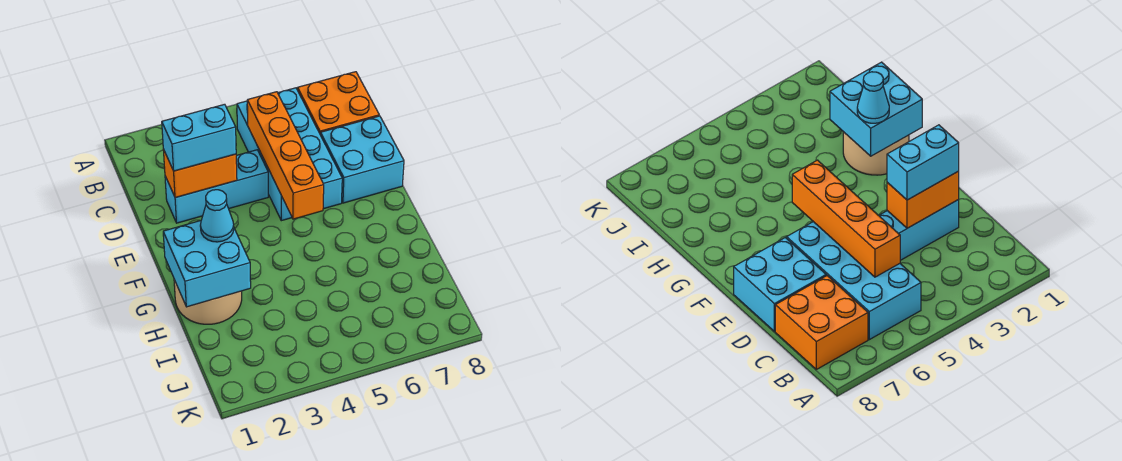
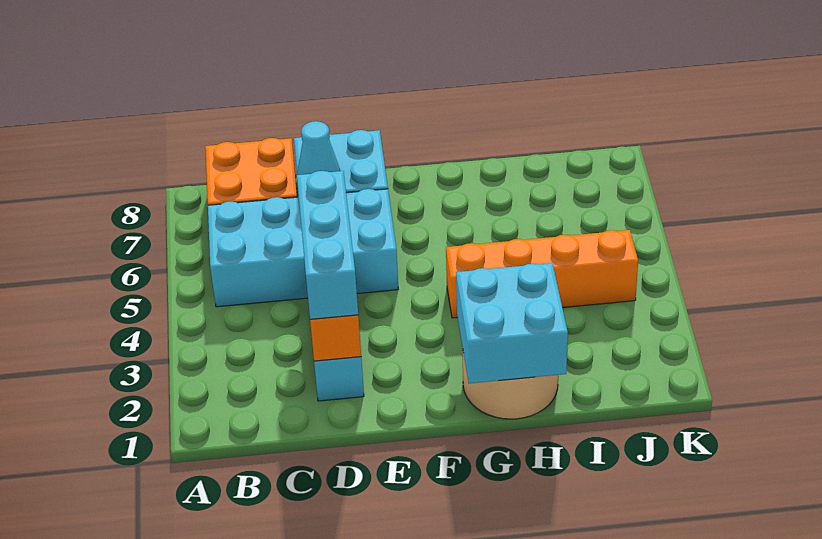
orange brick C5:F5 level 2 -> orange brick G4:J4 level 1
cyan brick D2:D3 level 3 -> cyan brick D2:D4 level 3
cyan cone G2 level 3 -> cyan cone D7 level 2

